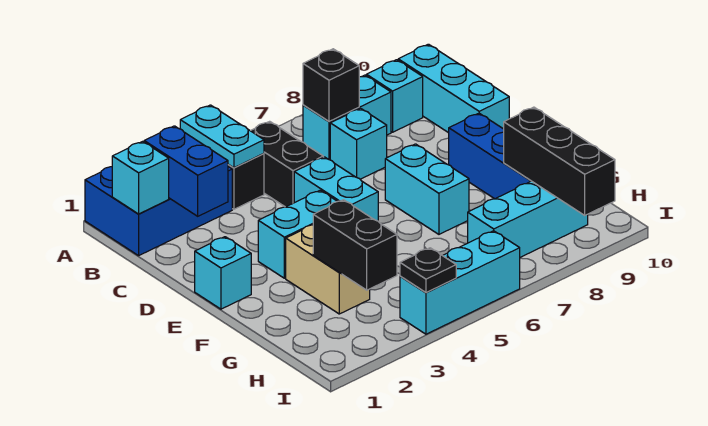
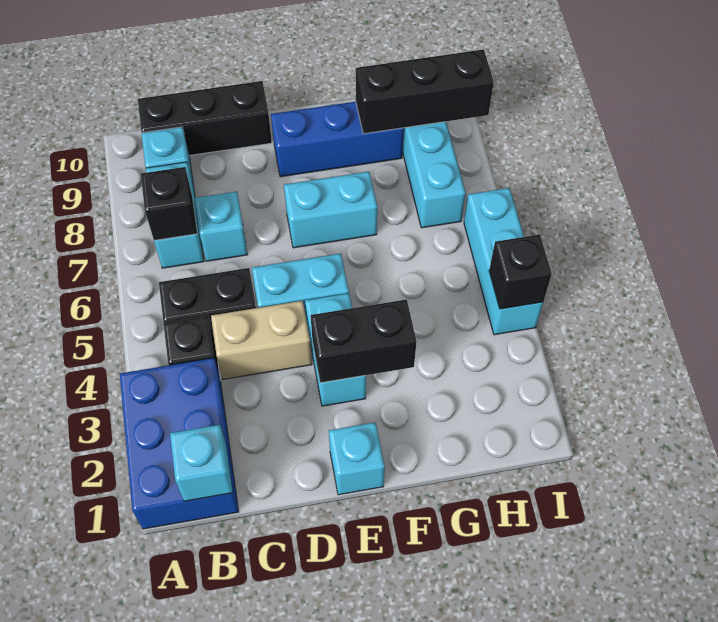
cyan plate A4:B4 level 2 -> none
blue brick B2:C2 level 2 -> none
cyan brick B10:D10 level 1 -> black brick B10:D10 level 1
tan brick F3:G3 level 1 -> tan brick C4:D4 level 1
black brick G3:H3 level 2 -> black brick E3:F3 level 2
black plate I4 level 2 -> black brick I4 level 2

